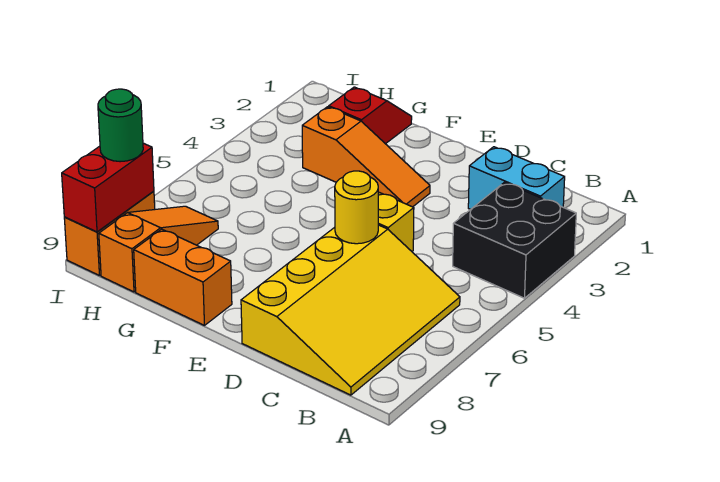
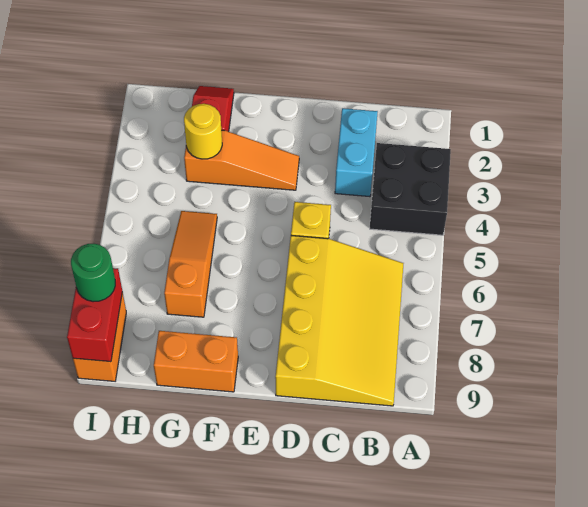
cyan brick B2:C2 level 1 -> cyan brick C2:C3 level 1
yellow round brick D6 level 2 -> yellow round brick G3 level 2
orange slope H7:H9 level 1 top 9 -> orange slope G5:G7 level 1 top 7

